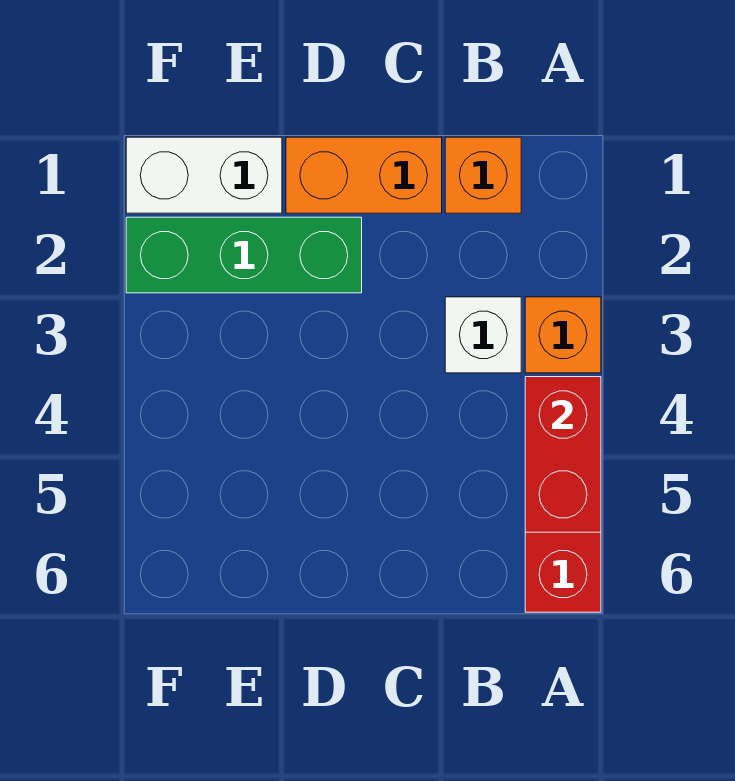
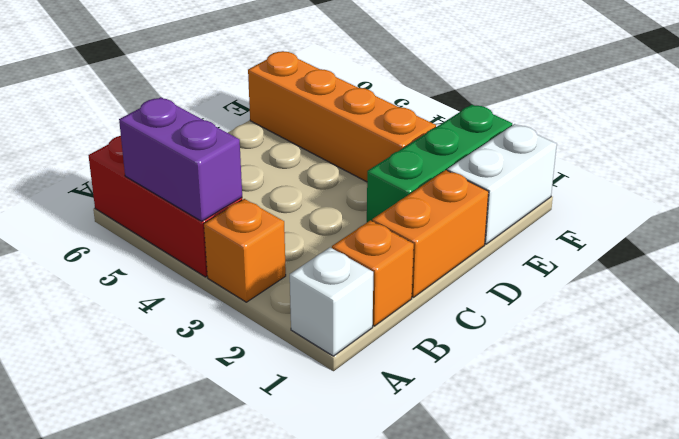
red brick A4:A5 level 2 -> purple brick A4:A5 level 2
white brick B3 level 1 -> white brick A1 level 1
none -> orange brick E3:E6 level 1

